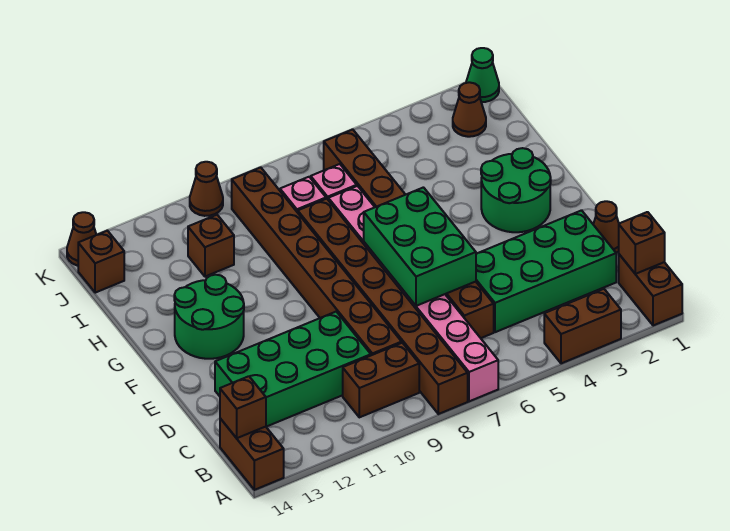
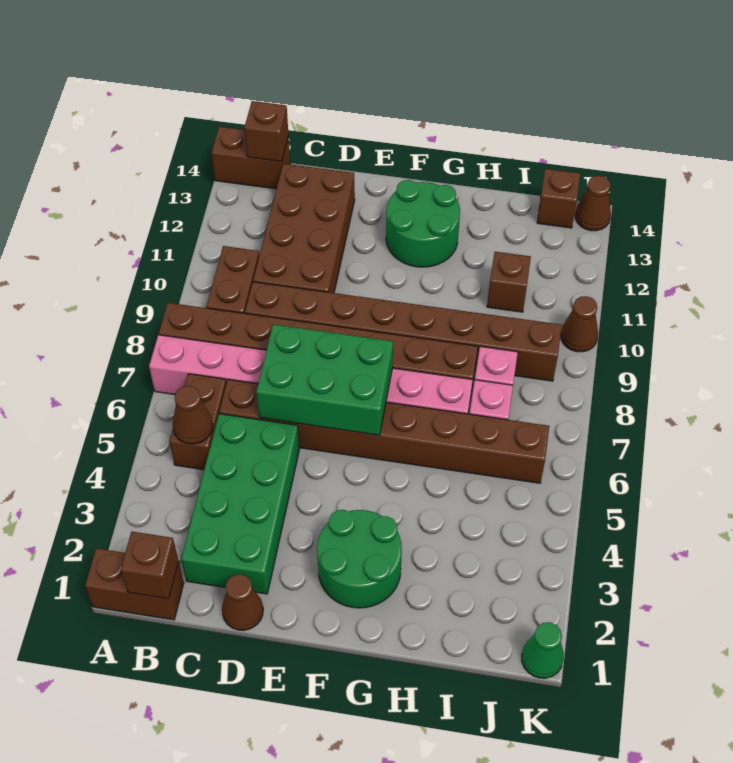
brown brick A3:A4 level 1 -> brown brick B5:B6 level 1
green brick C10:D13 level 1 -> brown brick C10:D13 level 1
brown cone J2 level 1 -> brown cone B5 level 2

